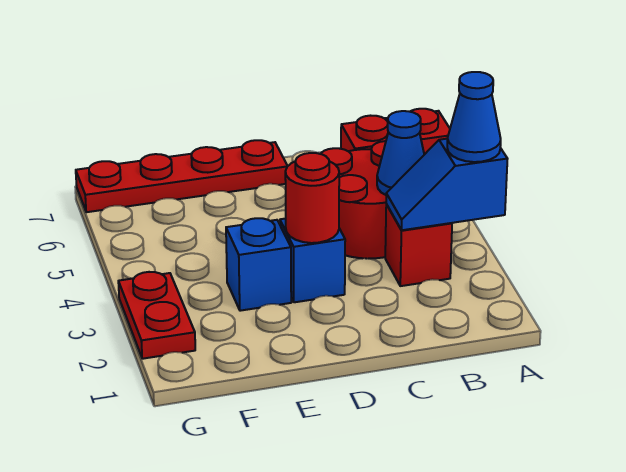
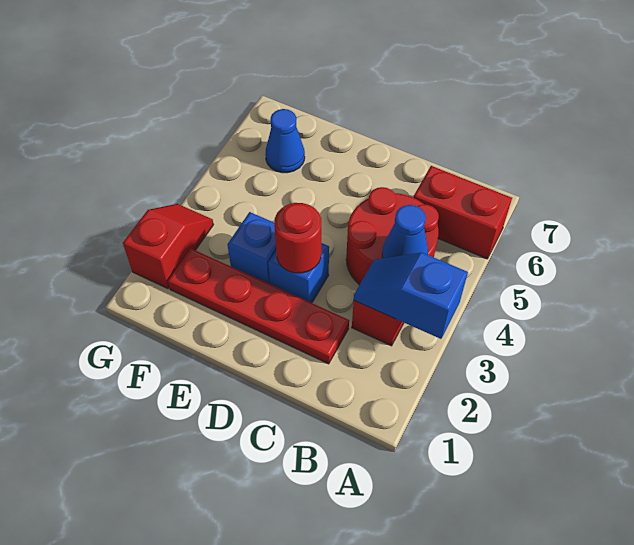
blue cone A3 level 3 -> blue cone F6 level 1
red plate D7:G7 level 1 -> red plate C2:F2 level 1
red plate G2:G3 level 1 -> red slope G2:G3 level 1 top 2

